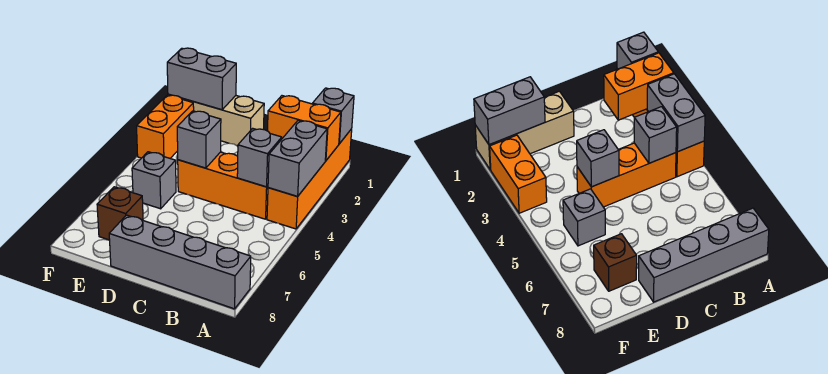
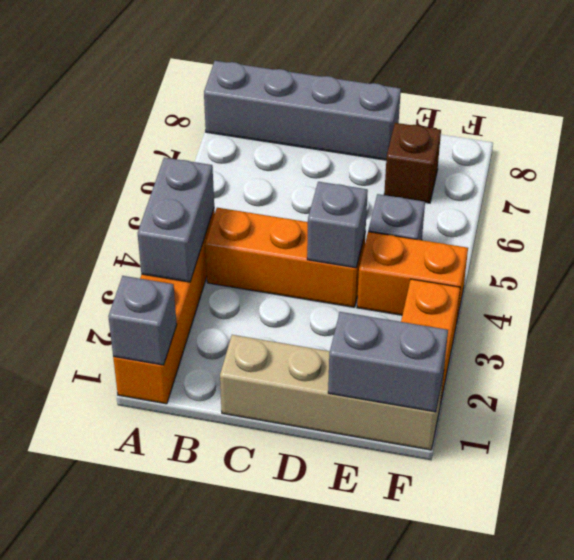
orange brick A2:B2 level 2 -> orange brick E4:F4 level 1
grey brick B4 level 2 -> none
tan brick D1:F1 level 1 -> tan brick C1:F1 level 1

